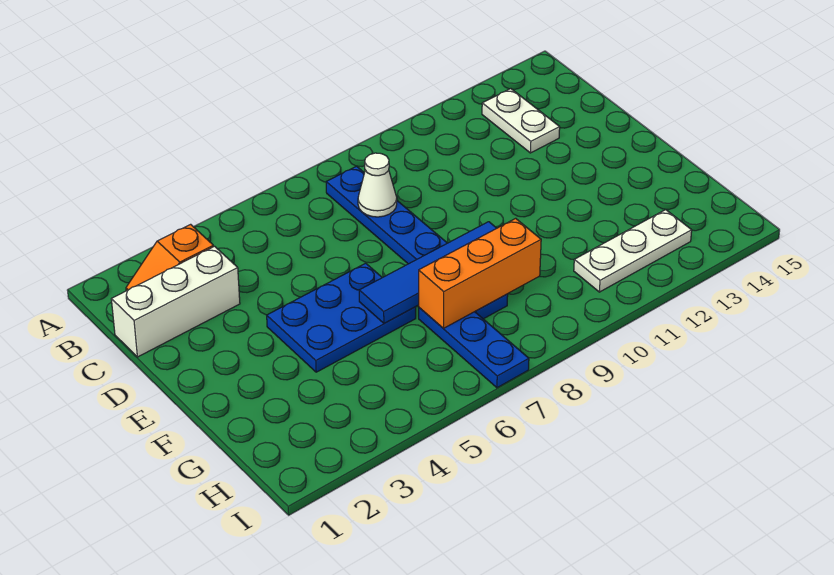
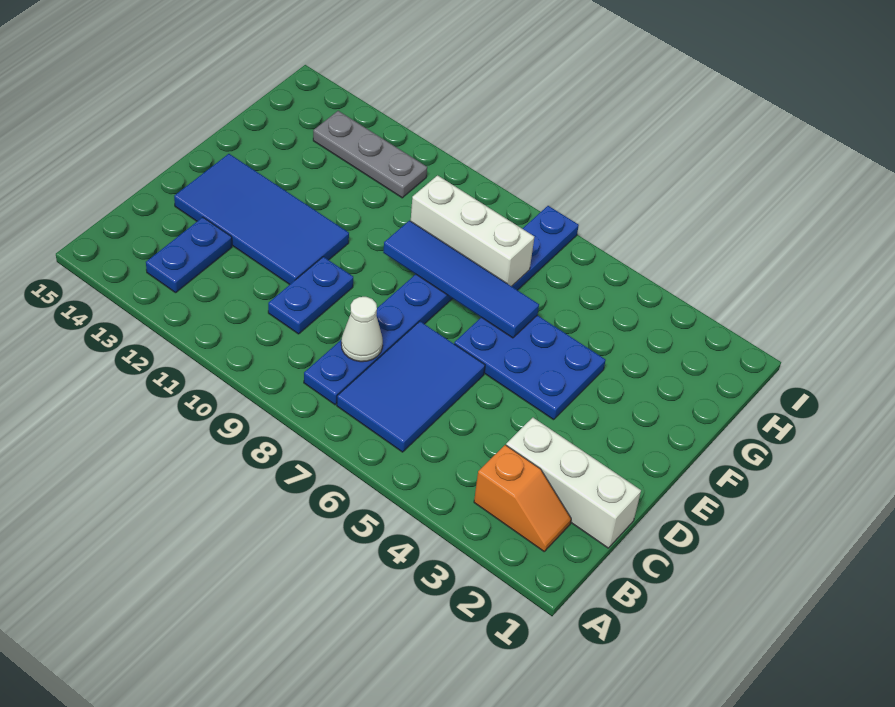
none -> blue tile B6:D7 level 1
white plate B13:C13 level 1 -> blue plate B13:C13 level 1
none -> blue plate C10:D10 level 1
none -> blue tile D11:E14 level 1
orange brick G7:G9 level 2 -> white brick G7:G9 level 2
white plate H11:H13 level 1 -> grey plate H11:H13 level 1

